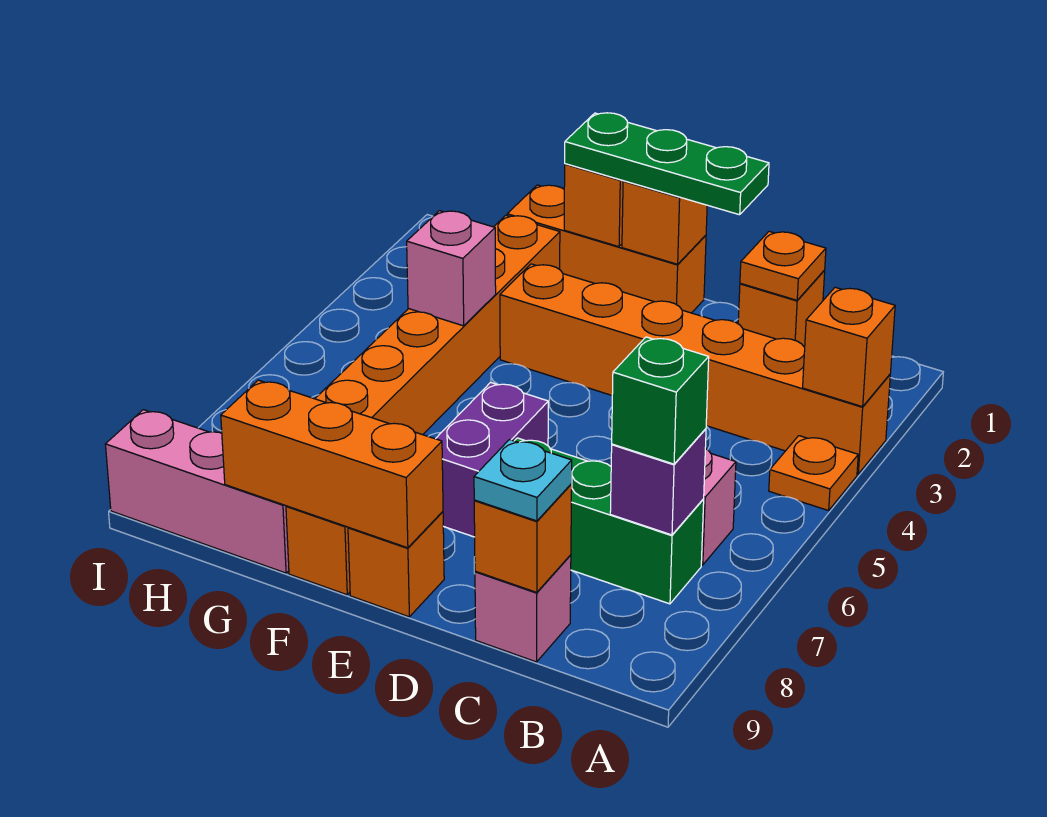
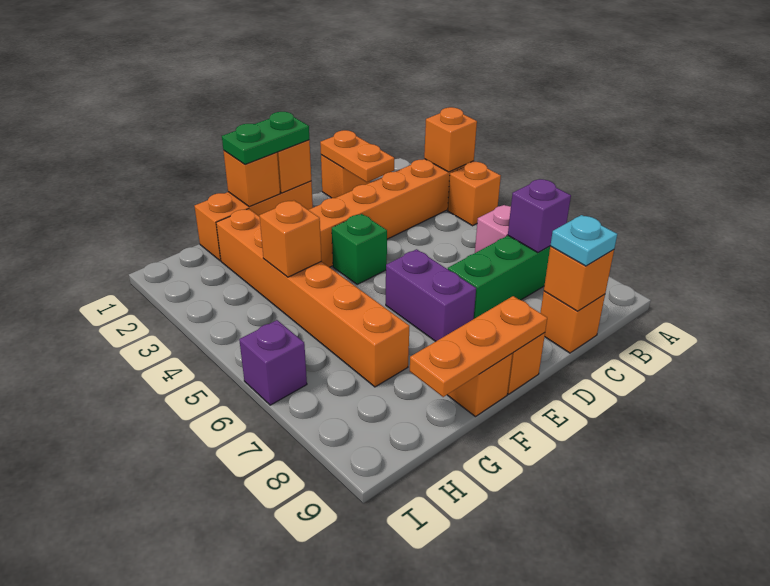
orange plate A4 level 1 -> orange brick A4 level 1
green brick B7 level 3 -> green brick E4 level 1
orange plate C1 level 2 -> orange plate C1:C2 level 2
pink brick C9 level 1 -> orange brick C9 level 1
green plate D1:F1 level 3 -> green plate E1:F1 level 3
orange brick E9:G9 level 2 -> orange plate E9:G9 level 2
pink brick G4 level 2 -> orange brick G4 level 2
pink brick G9:I9 level 1 -> none
none -> purple brick I6 level 1

